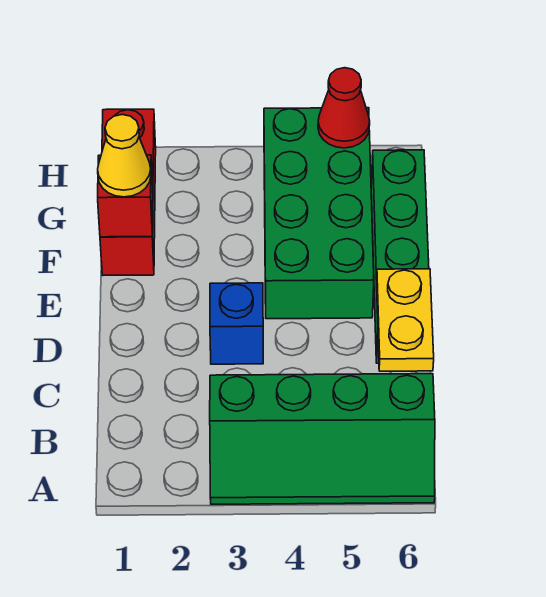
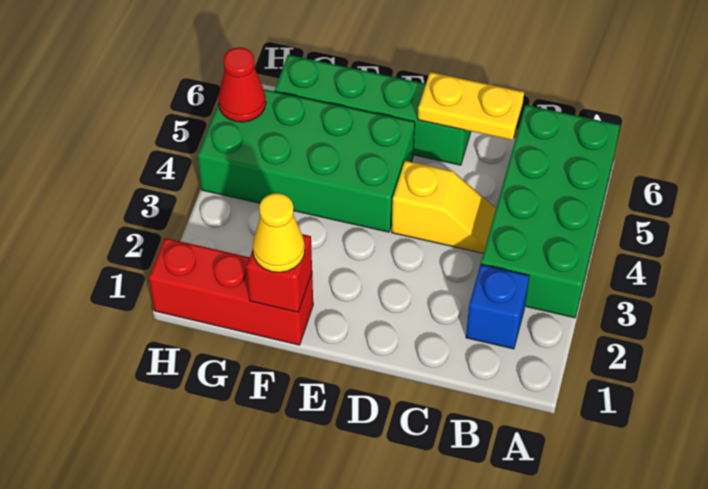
green slope A3:B6 level 1 top B -> green brick A3:B6 level 1
none -> yellow slope C4:D4 level 1 top D
blue brick D3 level 1 -> blue brick B2 level 1

